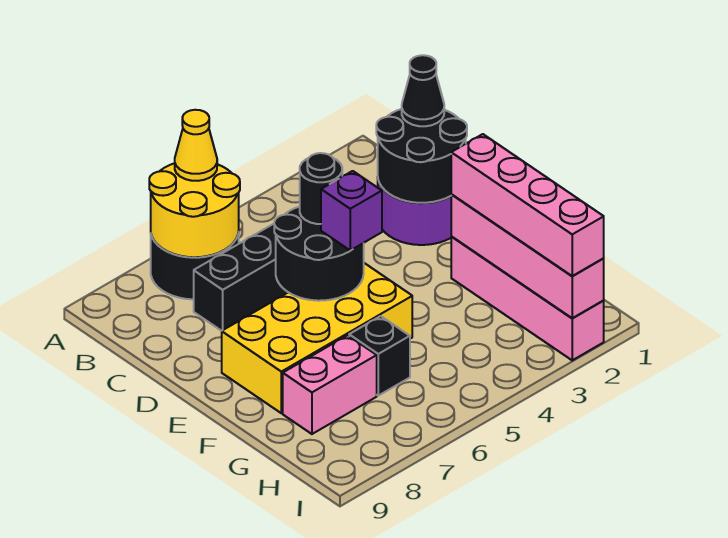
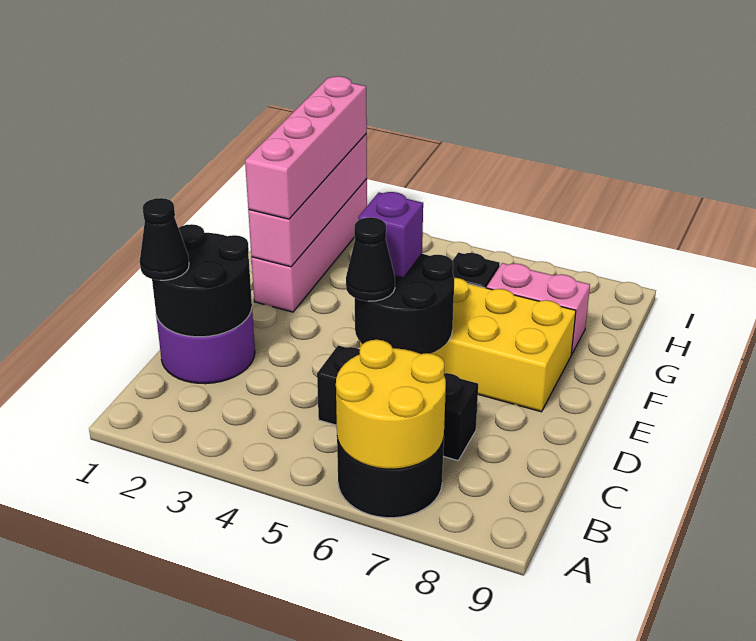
yellow cone A6 level 3 -> none
black round brick D5 level 3 -> black cone D5 level 3

